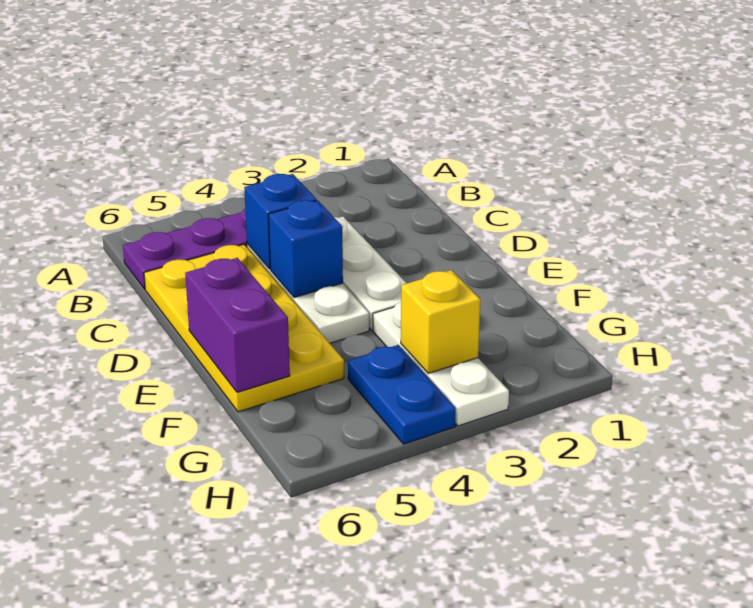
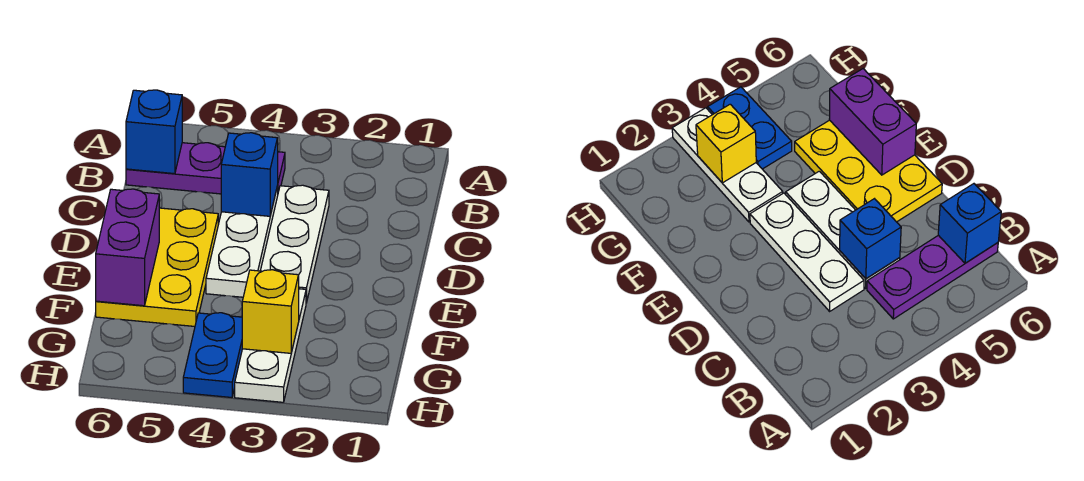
yellow plate C5:F6 level 1 -> yellow plate D5:F6 level 1
blue brick D4 level 2 -> blue brick B6 level 2

